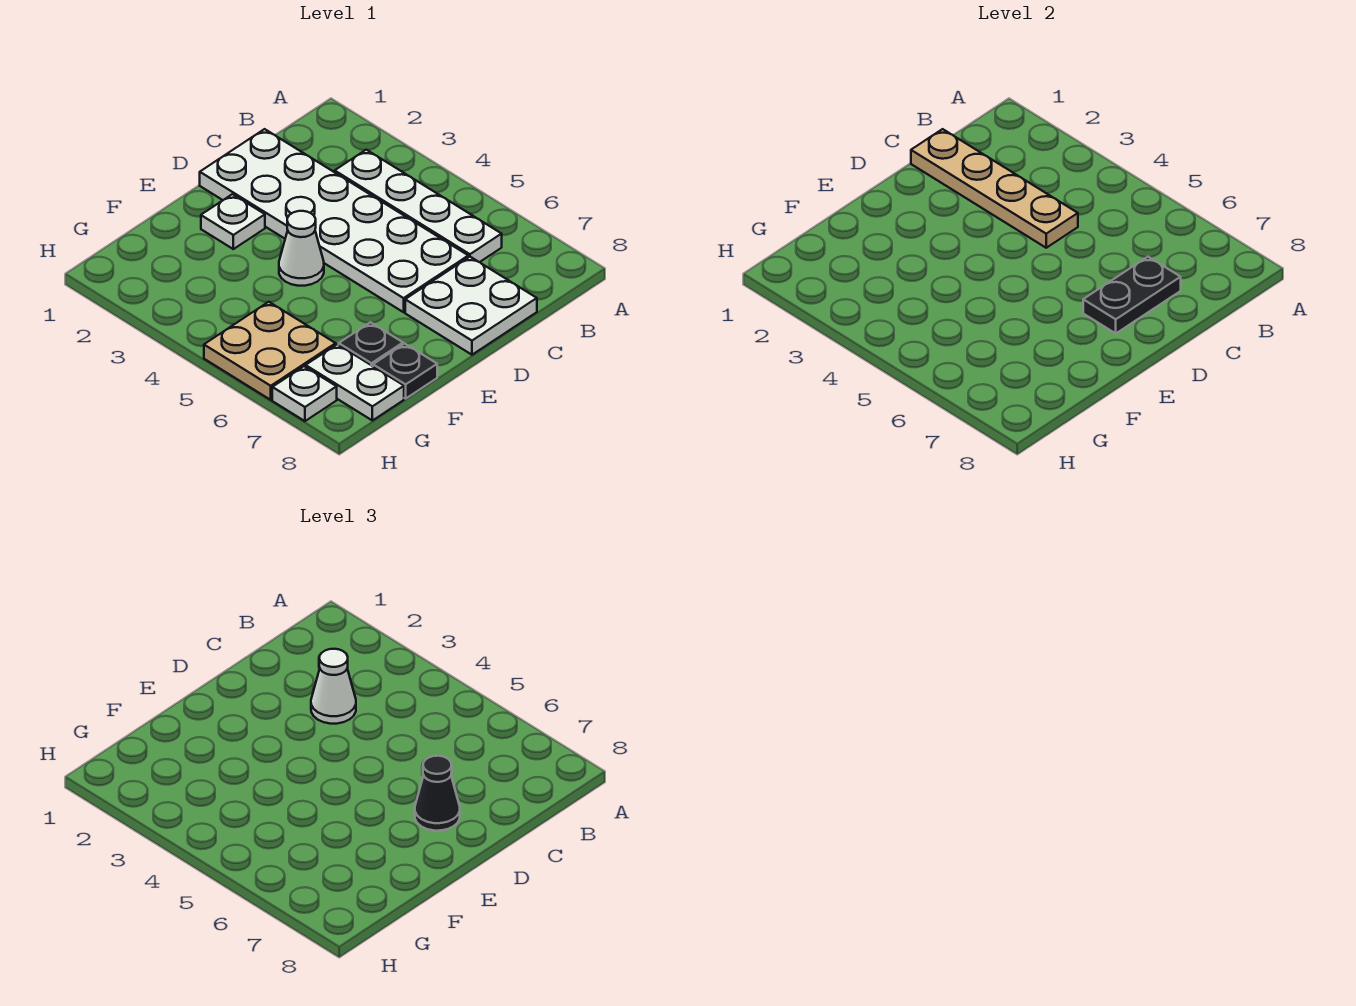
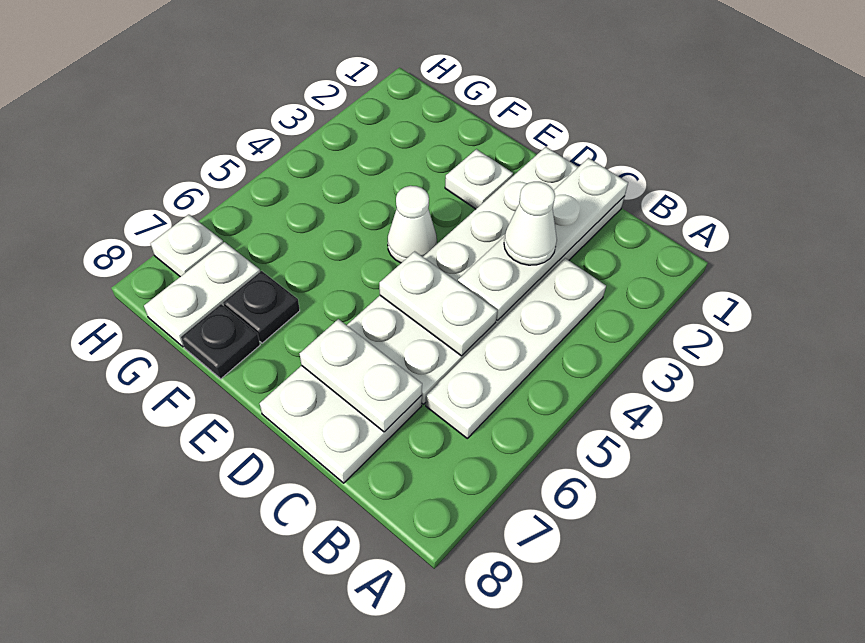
tan plate C1:C4 level 2 -> white plate C1:C4 level 2
none -> white plate C5:D5 level 2
black plate C7:D7 level 2 -> white plate C7:D7 level 2
black cone D7 level 3 -> none
tan plate G5:H6 level 1 -> none

